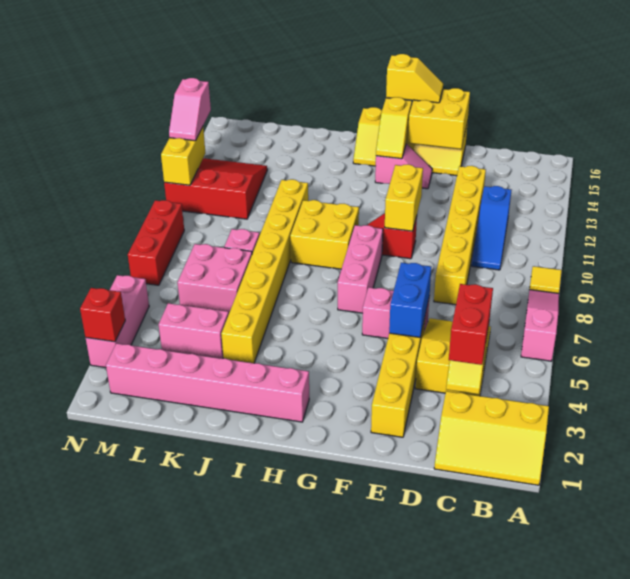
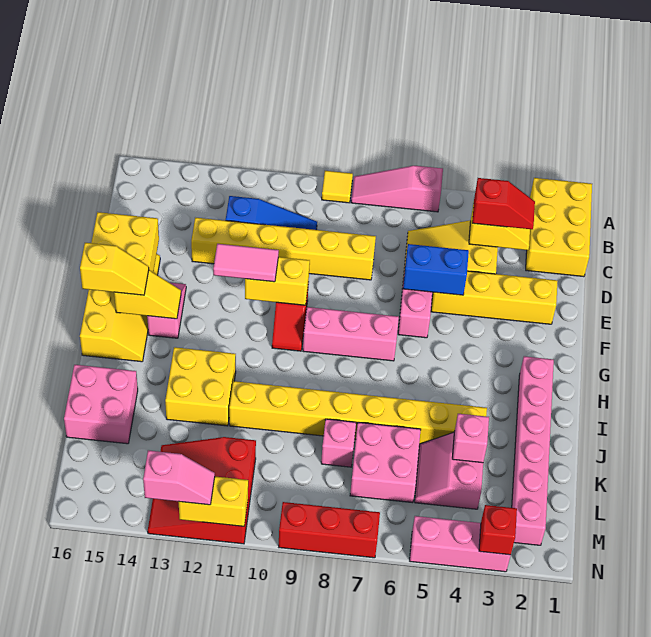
yellow slope A1:C2 level 1 top 2 -> yellow brick A1:C2 level 1
red brick C3:C4 level 3 -> red slope C3:C4 level 3 top 4
none -> pink tile F11:F12 level 3
yellow slope F16:G16 level 3 top G -> yellow slope G15:G16 level 3 top 16
yellow brick H9:I10 level 1 -> yellow brick I12:J13 level 1
none -> pink brick J15:K16 level 1
none -> pink brick K4 level 2

